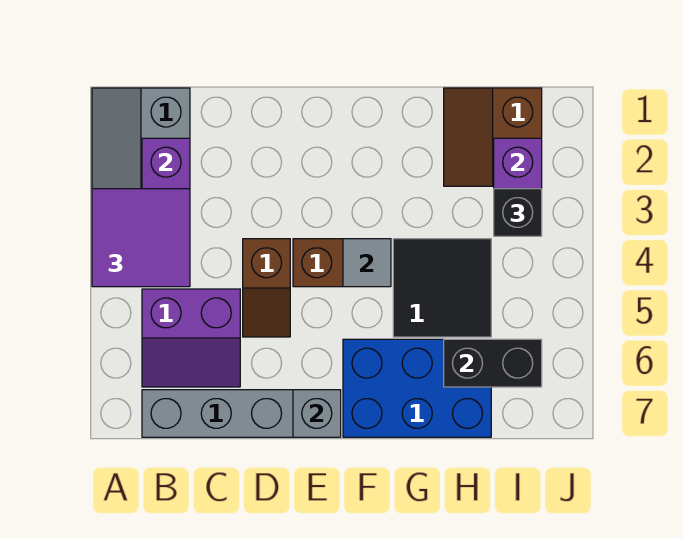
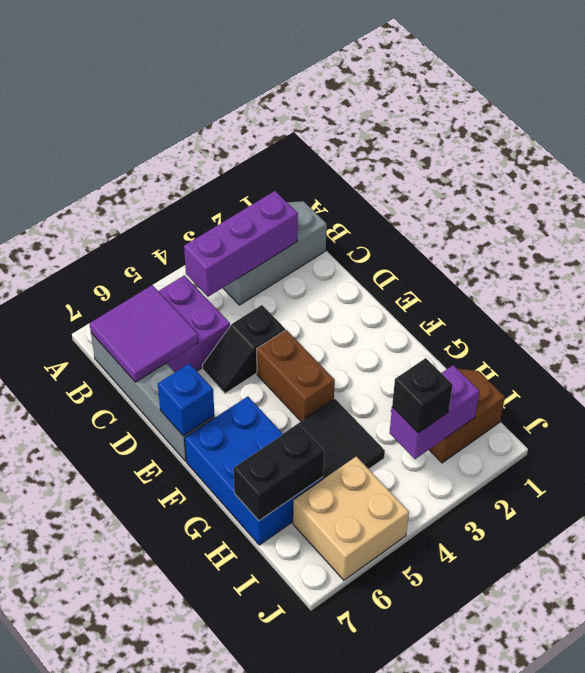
purple tile A3:B4 level 3 -> purple tile B6:C7 level 2
brown slope D4:D5 level 1 top 4 -> black slope D4:D5 level 1 top 4
grey brick E7 level 2 -> blue brick E7 level 2
grey tile F4 level 2 -> none
black brick H6:I6 level 2 -> black brick H6:H7 level 2
none -> tan brick I5:J6 level 1

